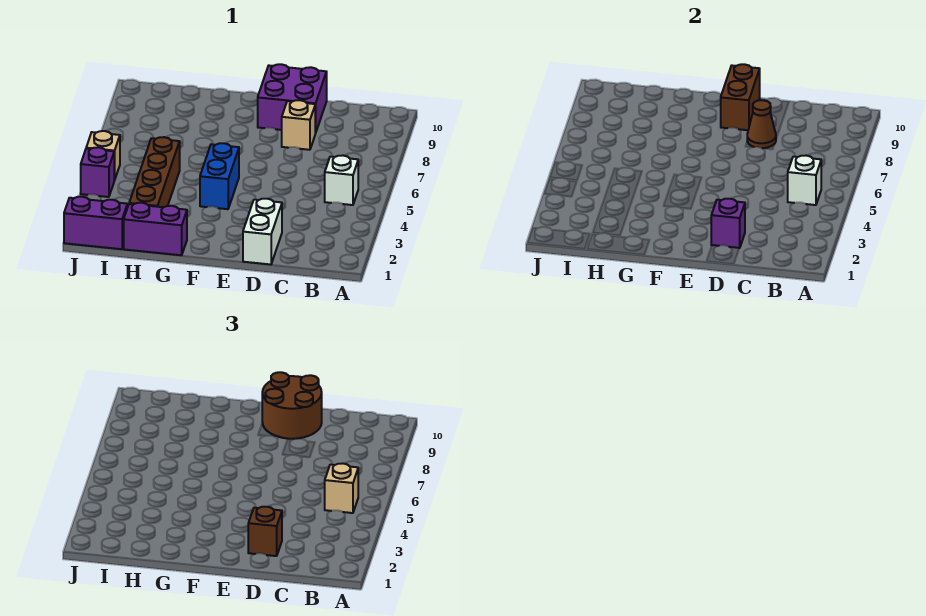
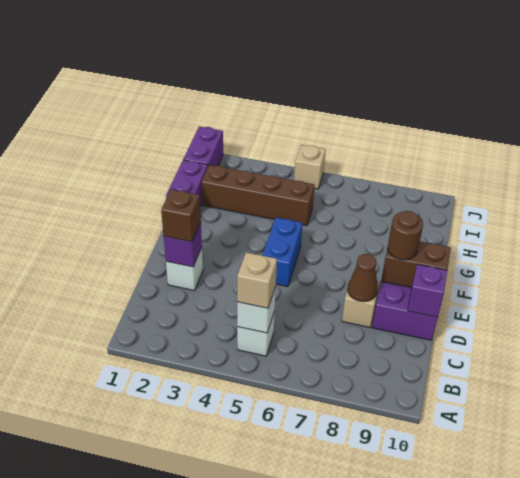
white brick D1:D2 level 1 -> white brick D2 level 1
brown round brick D9:E10 level 3 -> brown round brick E9 level 3
blue brick F4:F5 level 1 -> blue brick E5:F5 level 1
purple brick J4 level 1 -> purple brick D10 level 2

